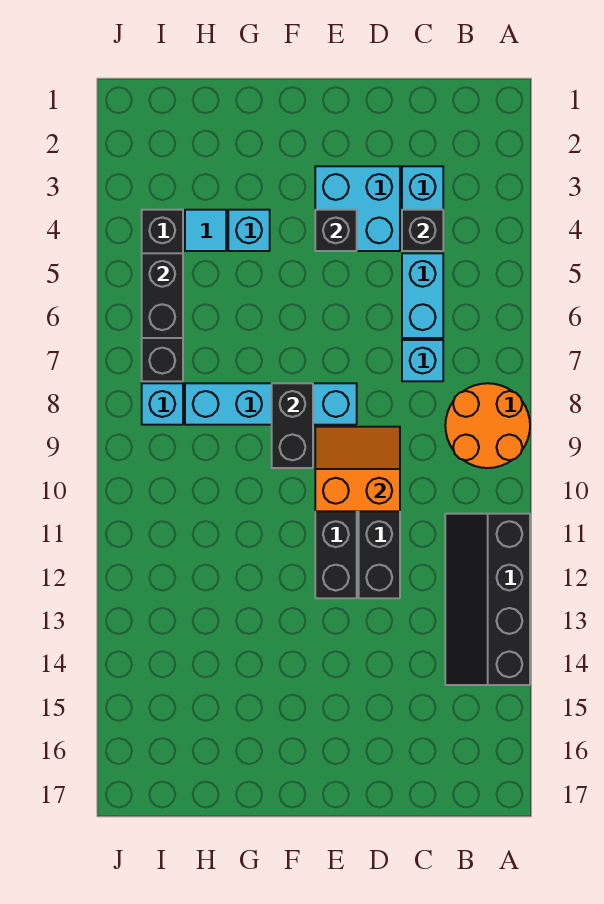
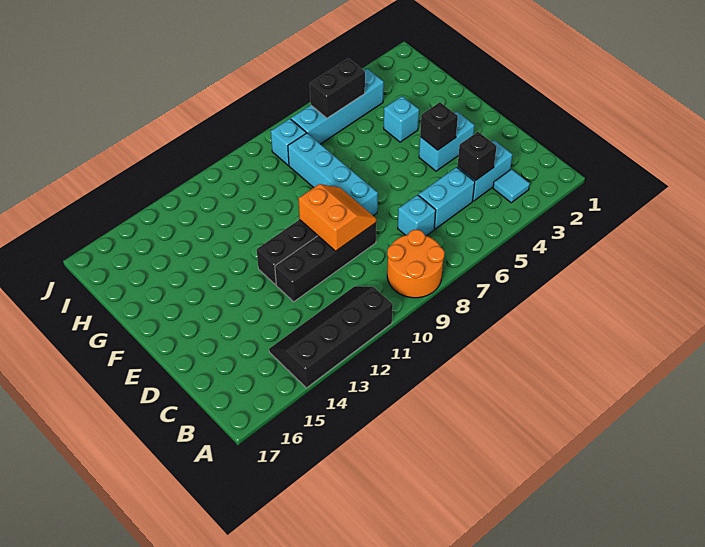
cyan brick D3:E4 level 1 -> cyan brick E3:E4 level 1
black brick F8:F9 level 2 -> none
cyan tile H4 level 1 -> cyan tile B3 level 1
black brick I4:I7 level 1 -> cyan brick I4:I7 level 1

